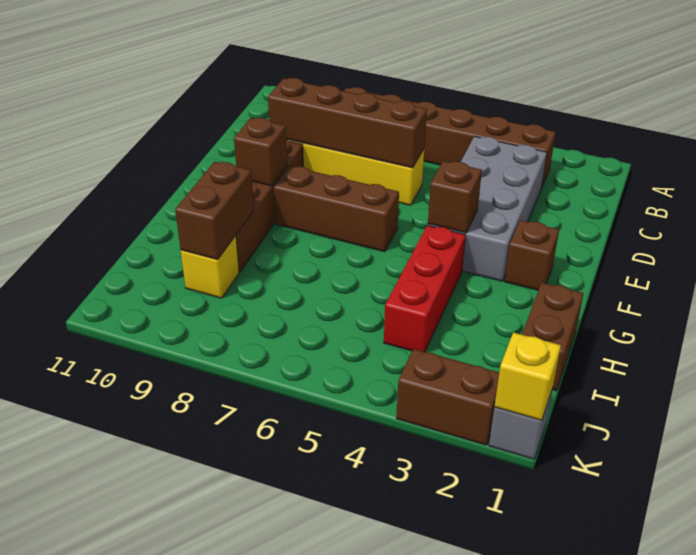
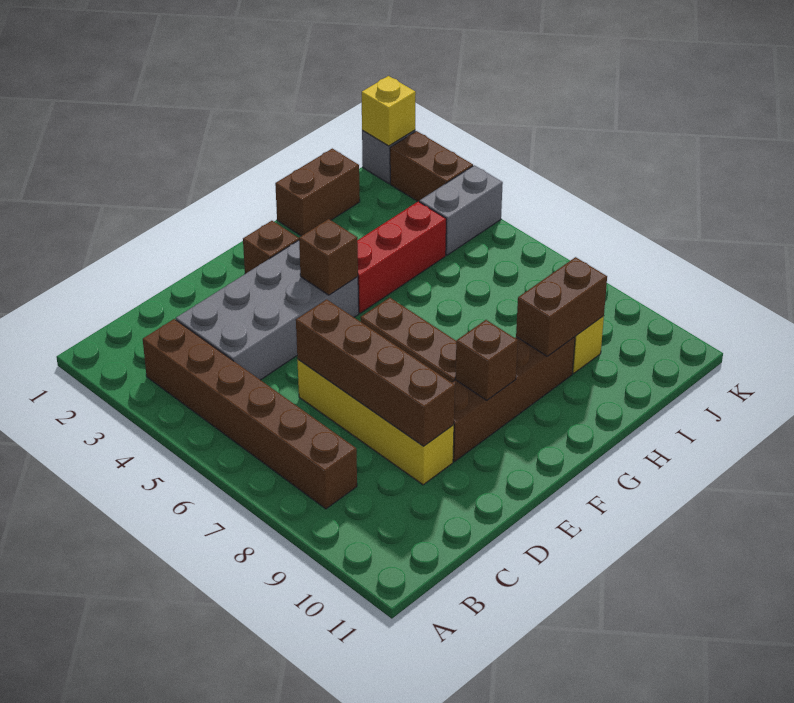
none -> grey brick J4:K4 level 1

